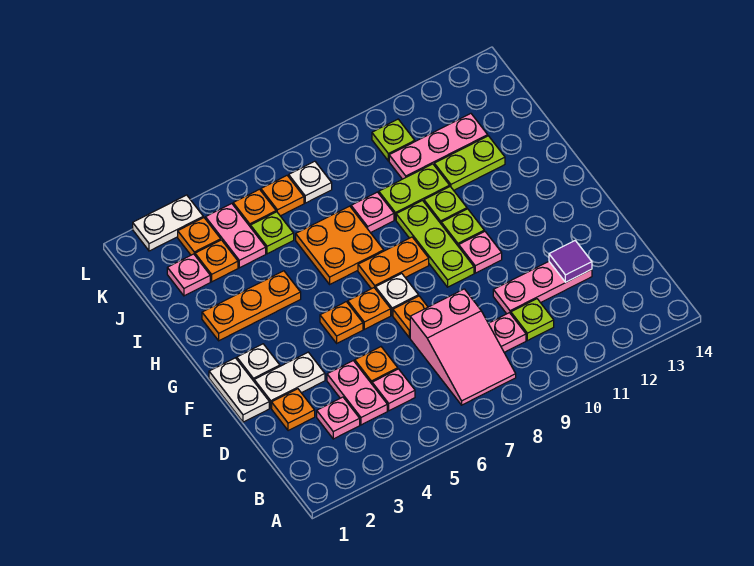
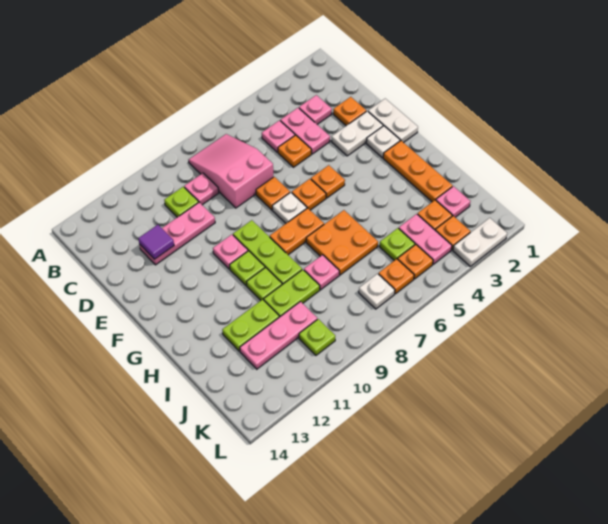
orange plate H2:H4 level 1 -> orange plate G2:I2 level 1

